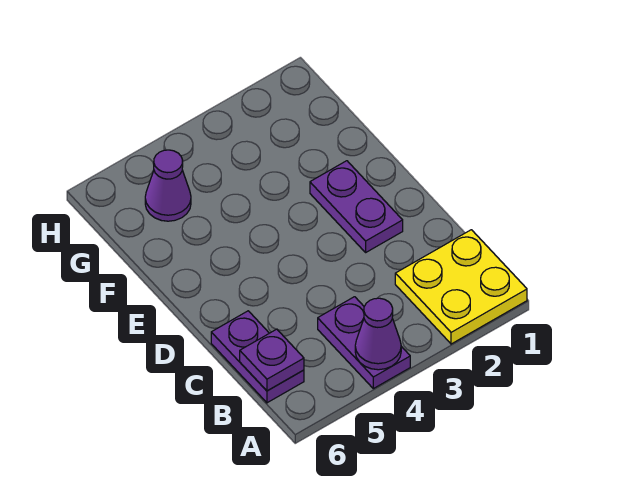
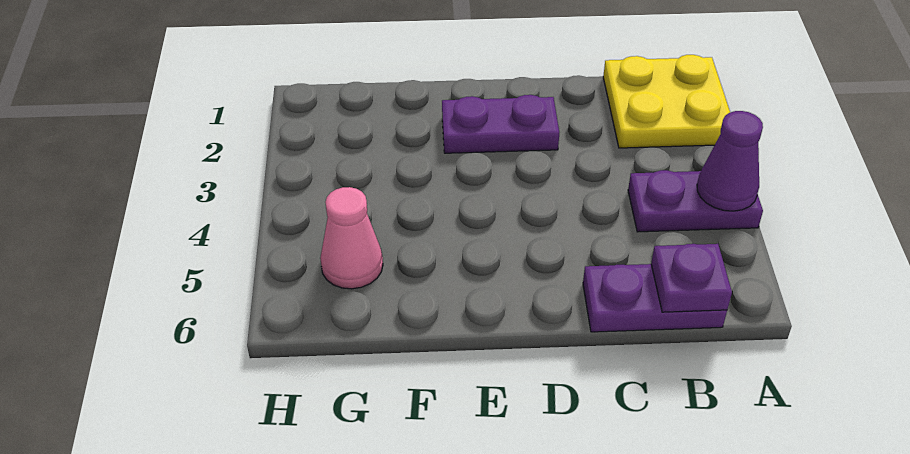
purple cone G5 level 1 -> pink cone G5 level 1

